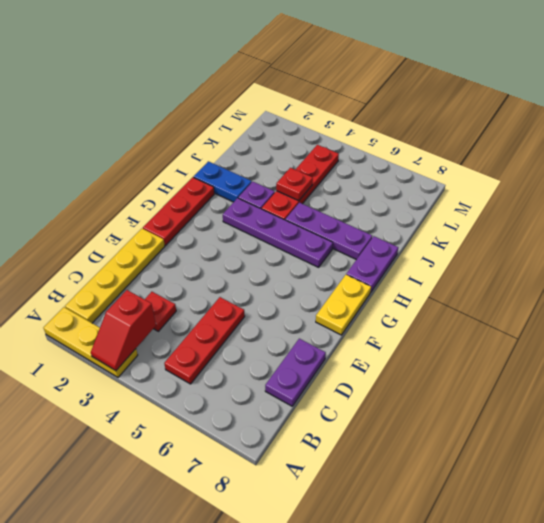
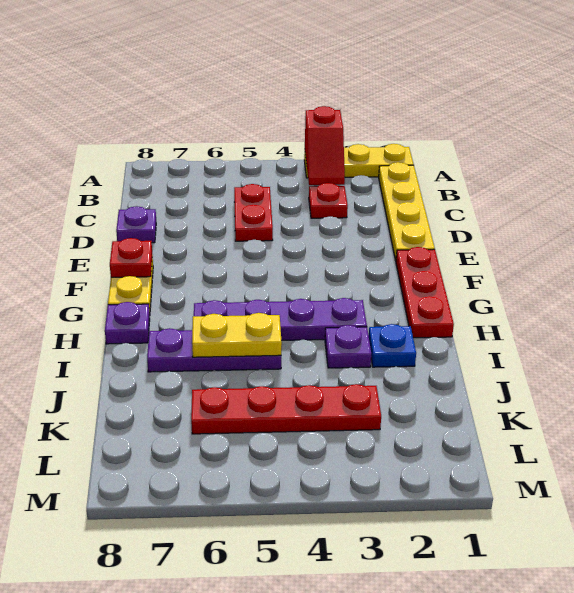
red slope A3:B3 level 2 top B -> red slope A3:B3 level 2 top A
red plate B5:D5 level 1 -> red plate C5:D5 level 1
purple plate C8:D8 level 1 -> purple plate D8 level 1
purple plate H8:I8 level 1 -> purple plate H8 level 1
blue plate I1:I2 level 1 -> blue plate I2 level 1
red plate I4:L4 level 1 -> red plate K3:K6 level 1
none -> yellow plate I5:I6 level 2
red plate J4 level 2 -> red plate F8 level 2

